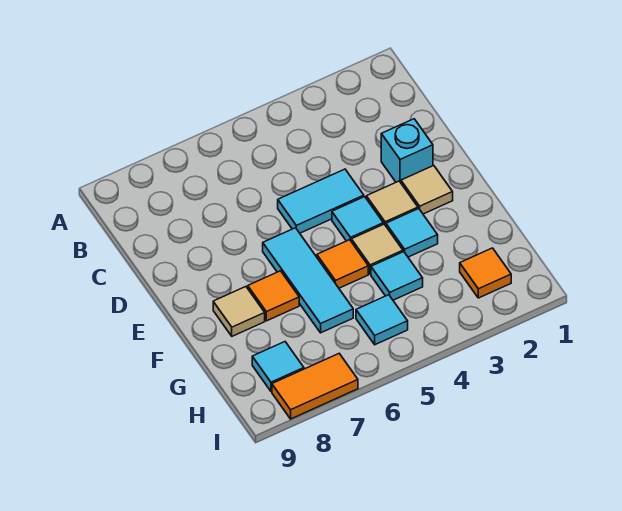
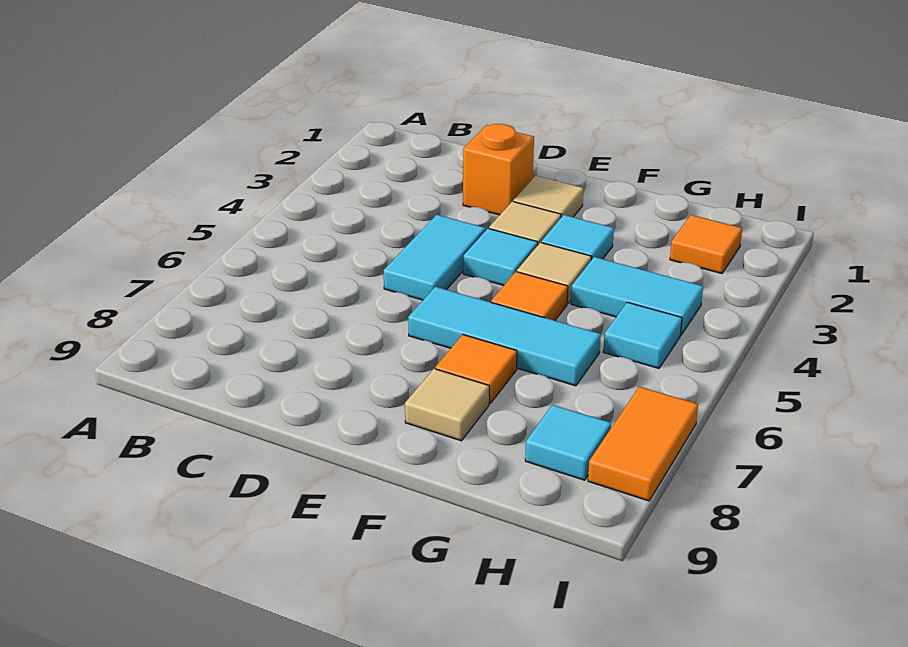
cyan brick D2 level 1 -> orange brick D2 level 1
cyan tile G4 level 1 -> cyan tile G4:H4 level 1

